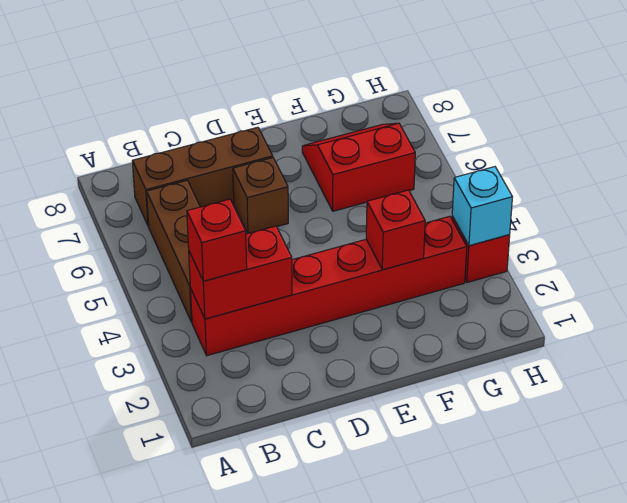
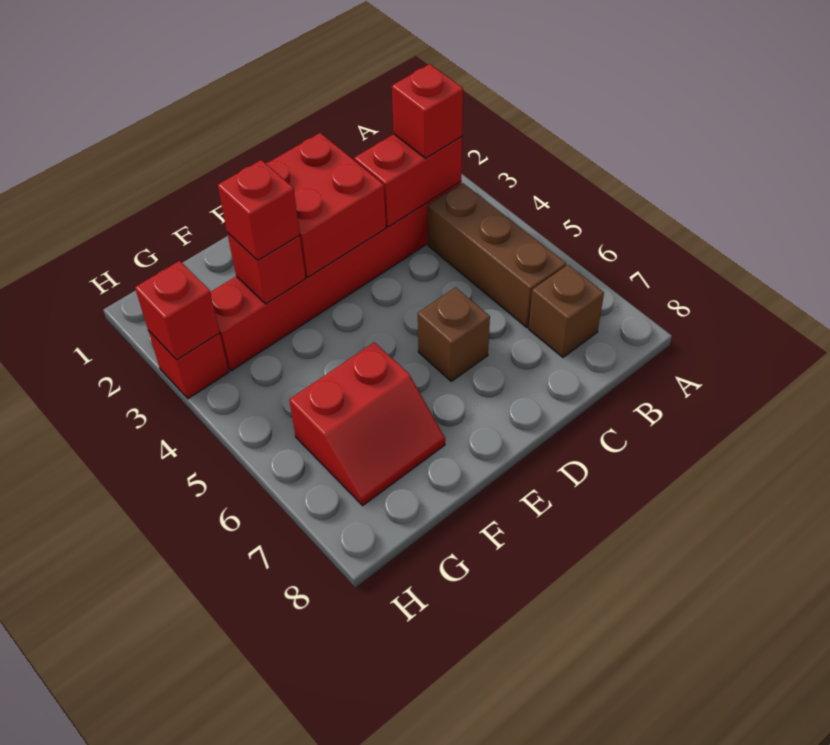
brown brick B7:D7 level 1 -> brown brick B7 level 1
none -> red brick D2:E3 level 2
none -> red brick F3 level 3
cyan brick H3 level 2 -> red brick H3 level 2

